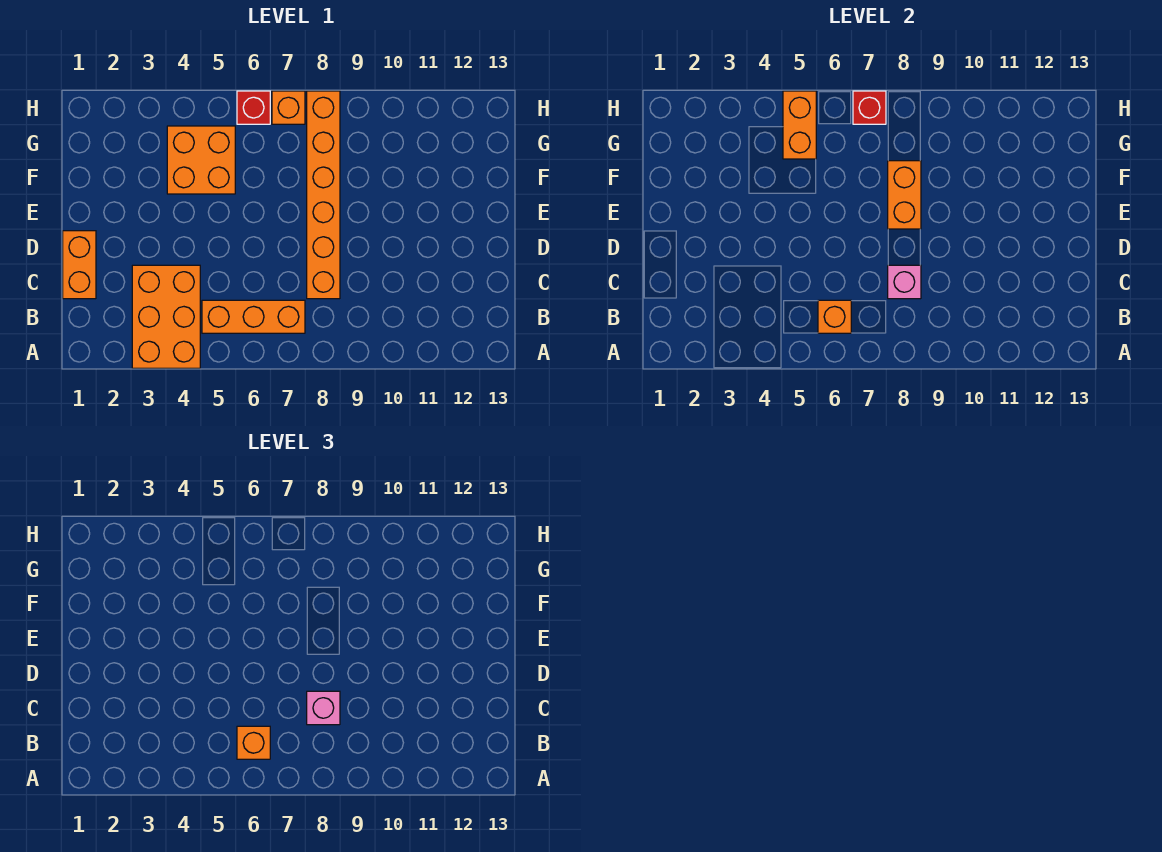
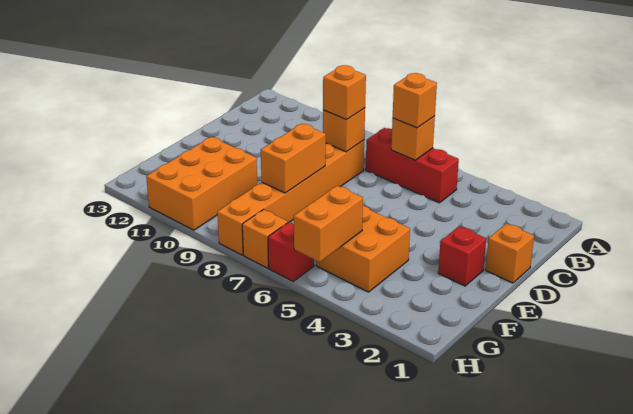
orange brick A3:C4 level 1 -> orange brick F10:H11 level 1
orange brick B5:B7 level 1 -> red brick B5:B7 level 1
orange brick C1:D1 level 1 -> orange brick D1 level 1
pink brick C8 level 2 -> orange brick C8 level 2
pink brick C8 level 3 -> orange brick C8 level 3
red brick H7 level 2 -> red brick E2 level 1

